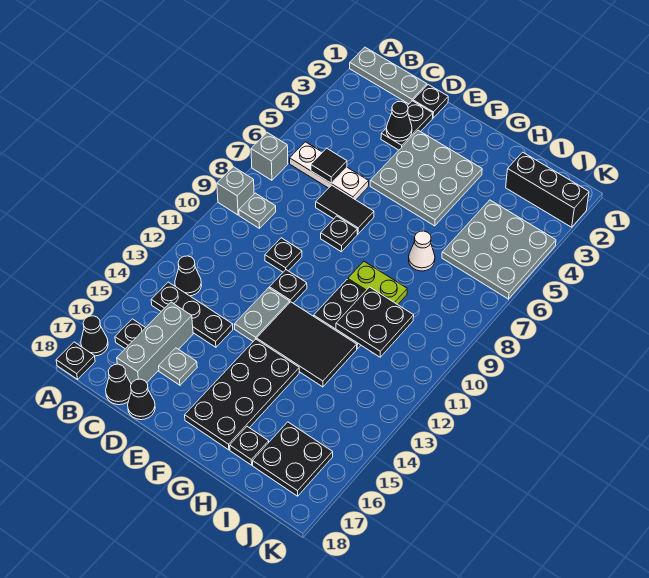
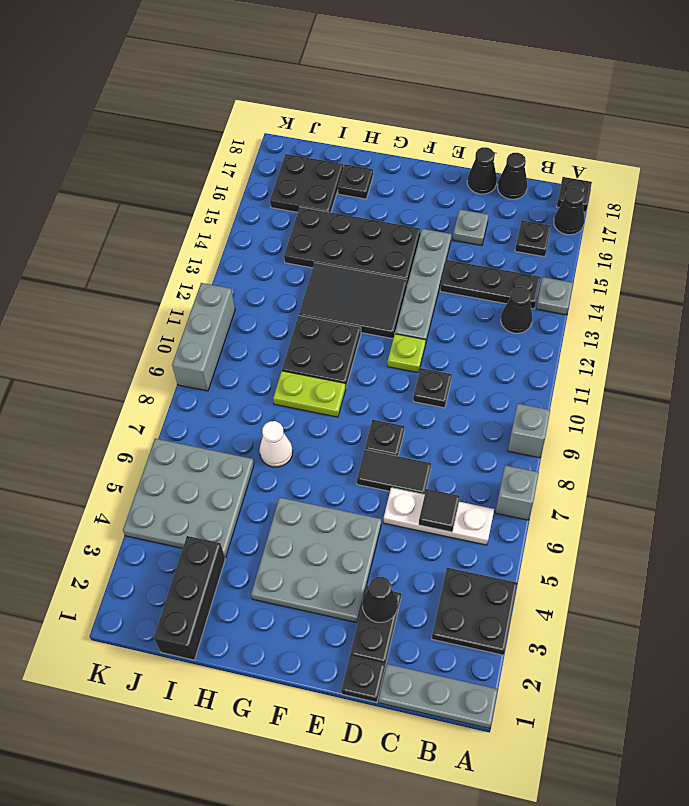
grey plate B9 level 1 -> grey plate A14 level 1
grey brick C15:C17 level 1 -> grey brick K9:K11 level 1
black plate E11 level 1 -> lime plate E11 level 1
grey plate E12:E13 level 1 -> grey plate E12:E15 level 1
black plate F14:G17 level 1 -> black plate F14:I15 level 1
black plate H10:I11 level 2 -> black plate A3:B4 level 1
black brick I2:K2 level 1 -> black brick I1:I3 level 1

